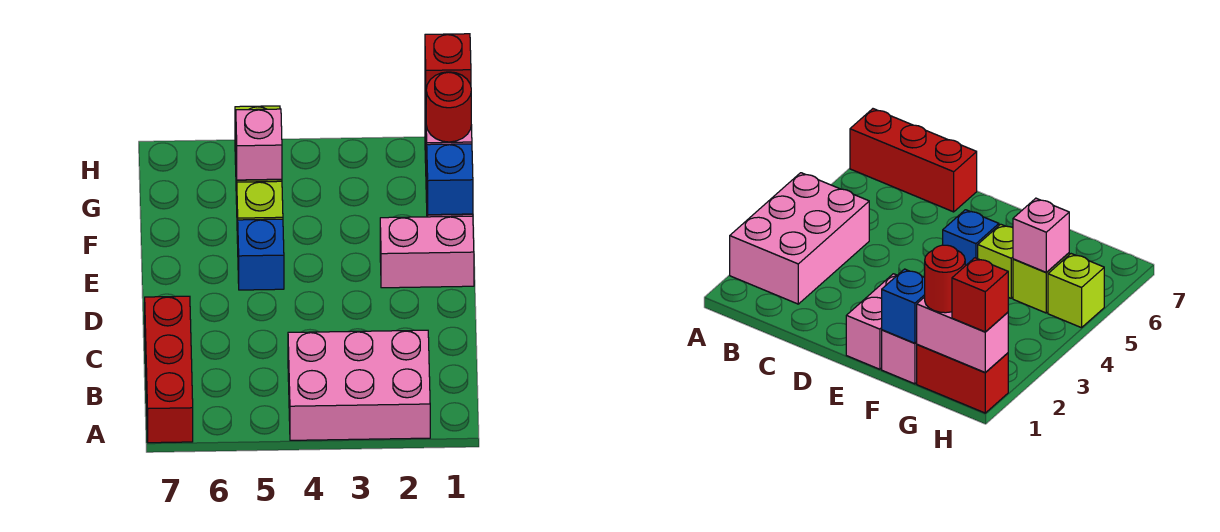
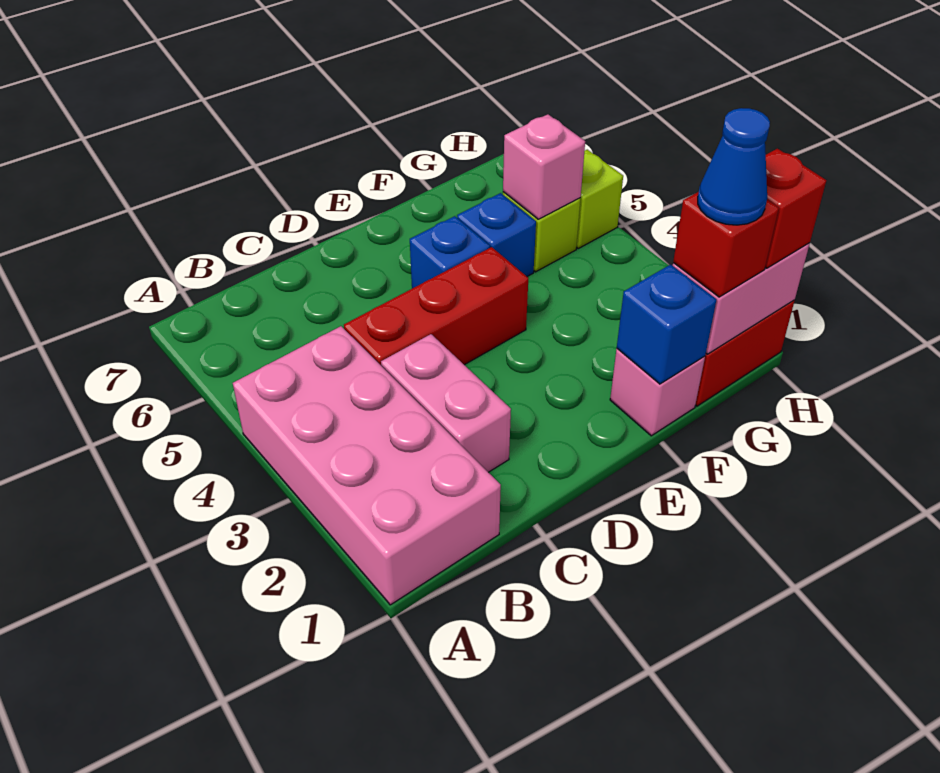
pink brick A2:B4 level 1 -> pink brick A1:B4 level 1
red brick A7:C7 level 1 -> red brick C4:E4 level 1
pink brick E1:E2 level 1 -> pink brick C2:C3 level 1
lime brick F5 level 1 -> blue brick F5 level 1
red round brick G1 level 3 -> red brick G1 level 3
none -> blue cone G1 level 4

